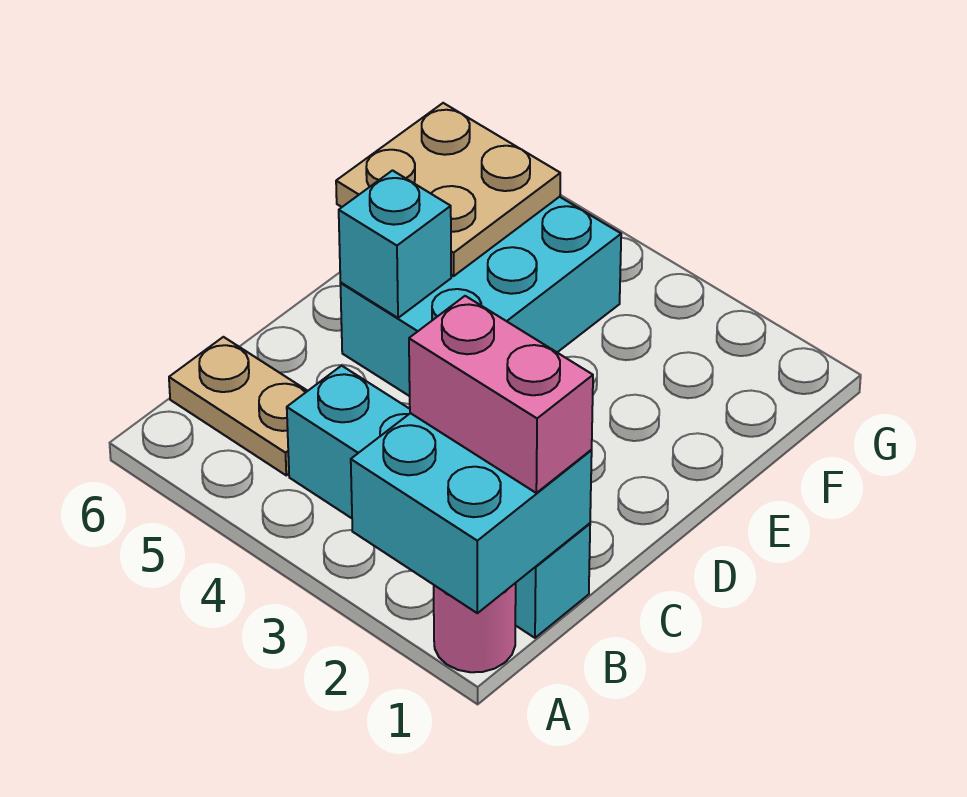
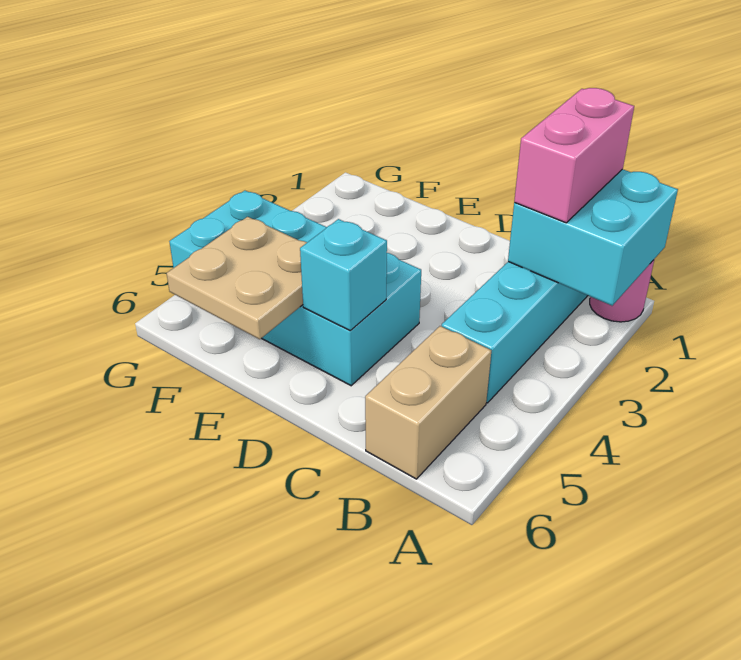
tan plate B5:B6 level 1 -> tan brick B5:B6 level 1
cyan brick D4:F5 level 1 -> cyan brick D4:G5 level 1

